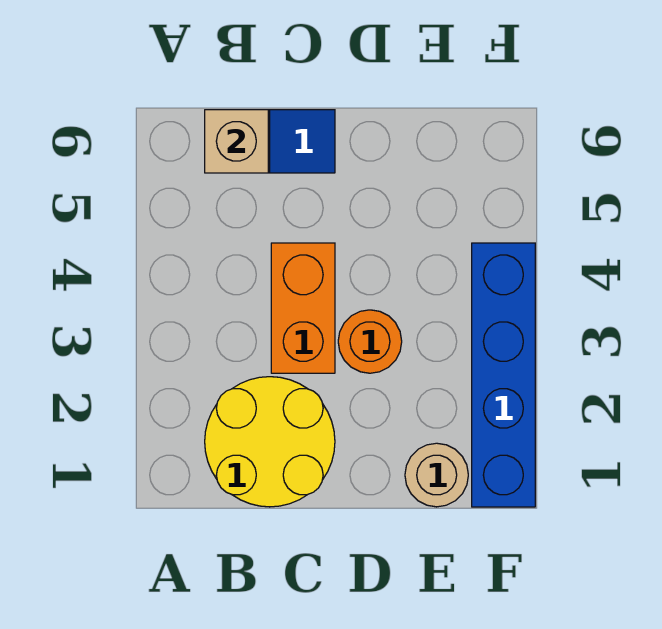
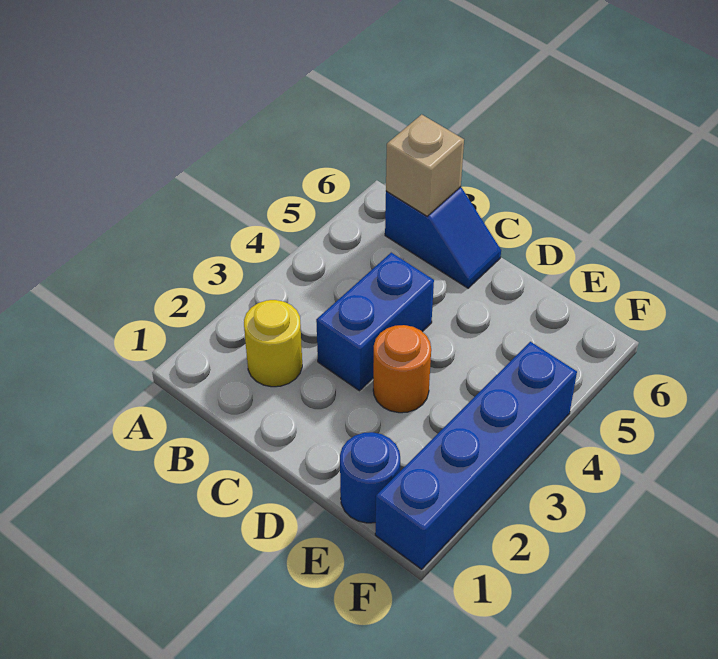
yellow round brick B1:C2 level 1 -> yellow round brick B2 level 1
orange brick C3:C4 level 1 -> blue brick C3:C4 level 1
tan round brick E1 level 1 -> blue round brick E1 level 1

